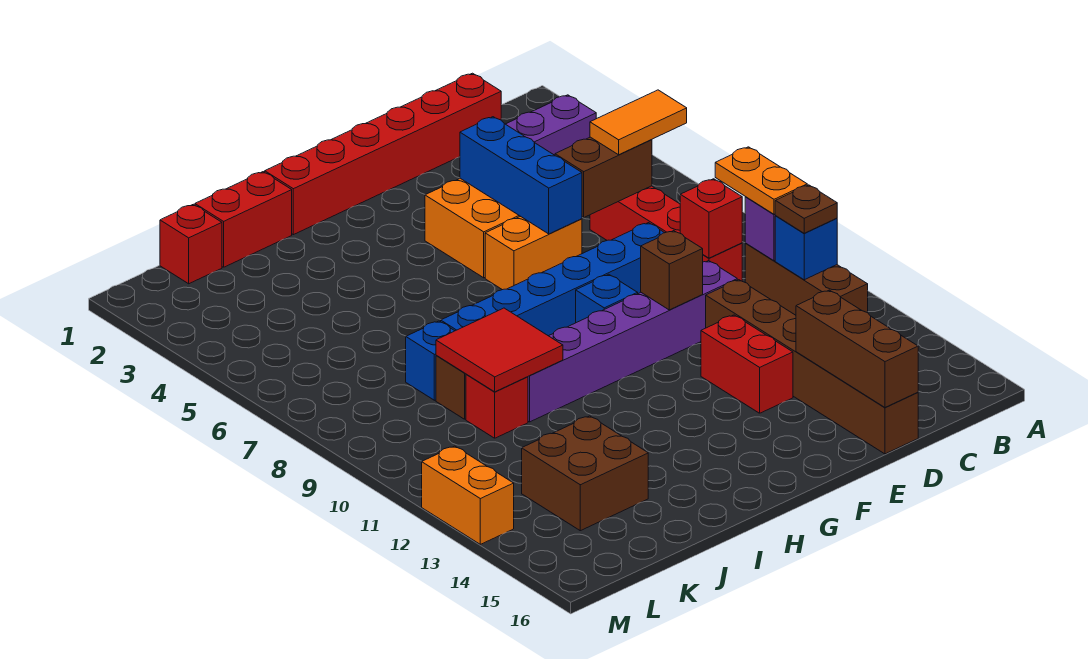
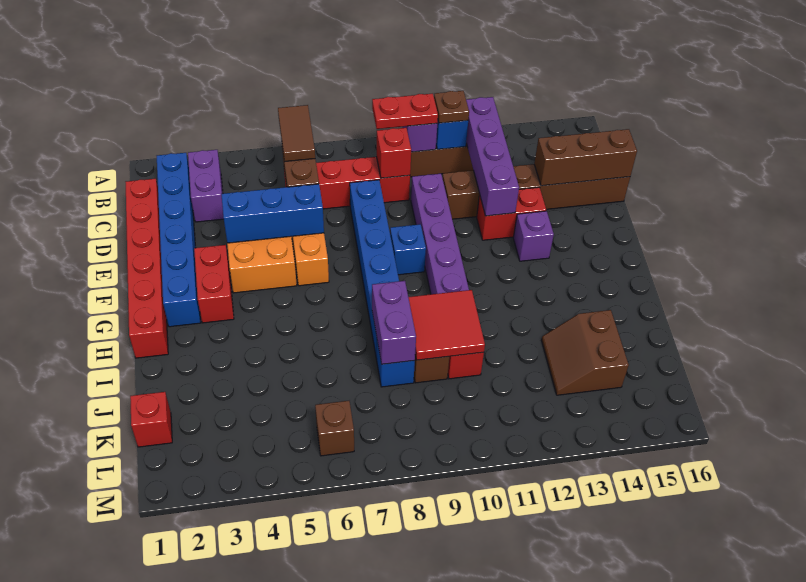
none -> blue brick B2:G2 level 1
orange tile B6:C6 level 3 -> brown tile B6:C6 level 3
orange plate B9:B10 level 3 -> red plate B9:B10 level 3
none -> purple brick B12:E12 level 2
brown brick E10 level 2 -> brown brick L6 level 1
none -> purple brick F13 level 1
red brick I1:J1 level 1 -> red brick F3:G3 level 1
none -> purple brick I8:J8 level 2
brown brick J13:K14 level 1 -> brown slope J13:K14 level 1 top 14
orange brick M12:M13 level 1 -> none

